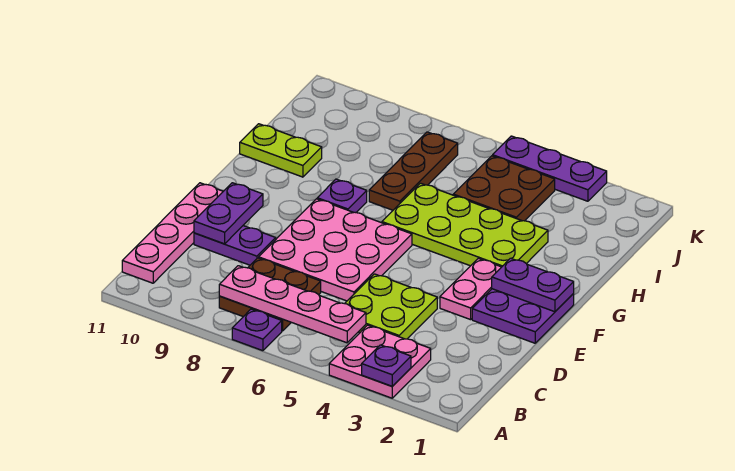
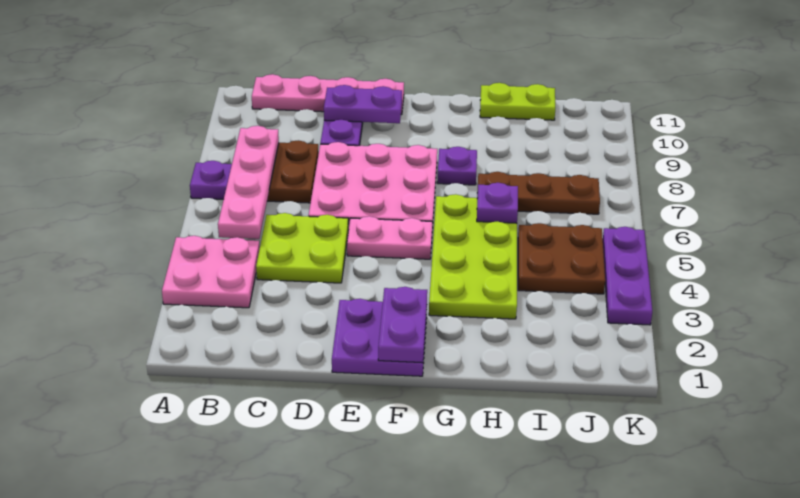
purple plate A3 level 2 -> purple plate H6 level 2
pink plate E3:F3 level 1 -> pink plate E5:F5 level 1
lime plate H10:H11 level 1 -> lime plate H11:I11 level 1

